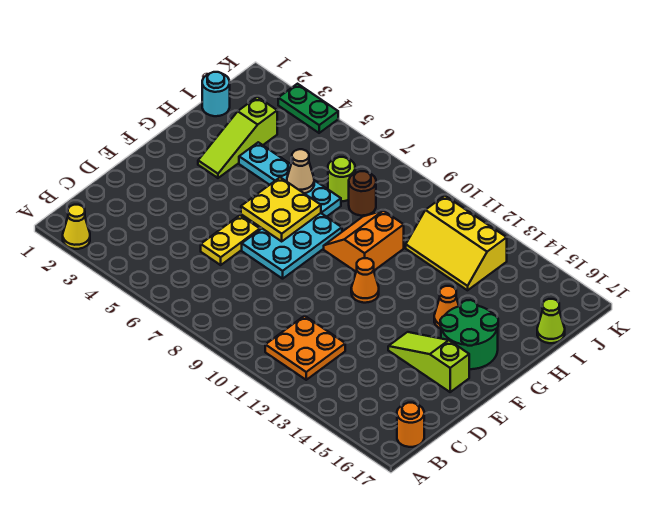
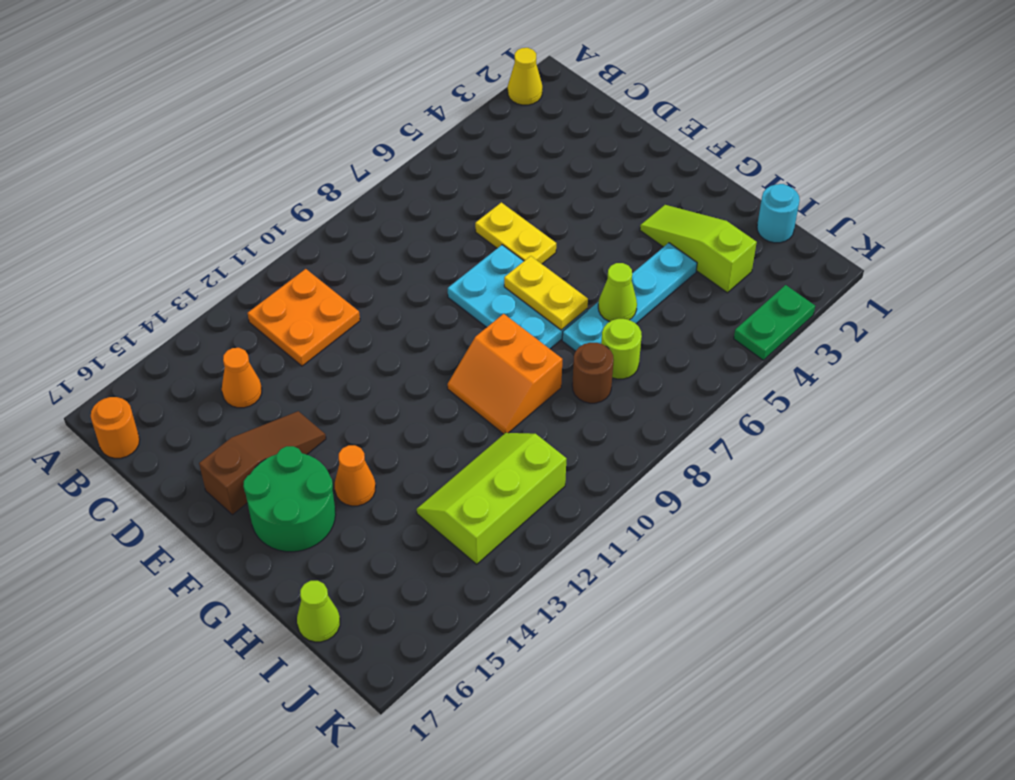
lime slope E14:E16 level 1 top 16 -> brown slope E14:E16 level 1 top 16
yellow plate F6:G7 level 2 -> yellow plate F7:G7 level 2
orange cone F11 level 1 -> orange cone C14 level 1
orange slope G9:H10 level 1 top 10 -> orange slope G9:H10 level 1 top 9
tan cone H6 level 2 -> lime cone H6 level 2
yellow slope I11:J13 level 1 top J -> lime slope I11:J13 level 1 top J

